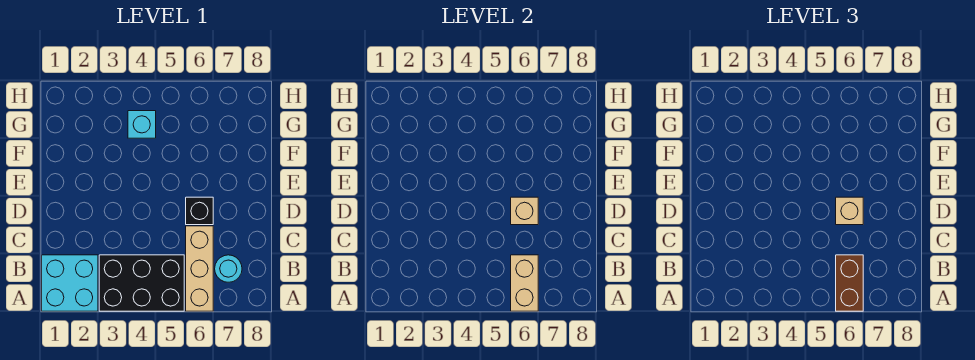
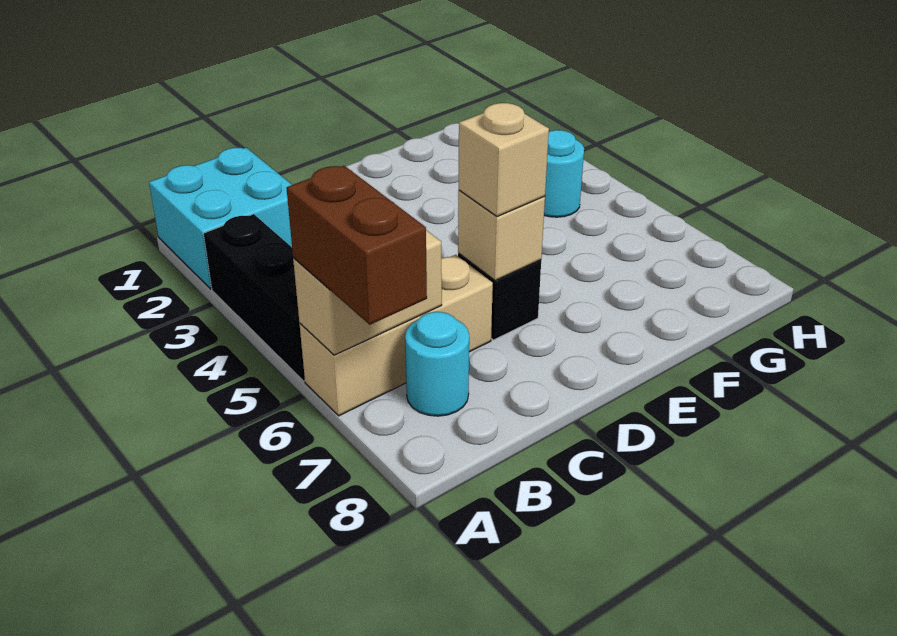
black brick A3:B5 level 1 -> black brick A3:A5 level 1
brown brick A6:B6 level 3 -> brown brick A6:A7 level 3
cyan brick G4 level 1 -> cyan round brick G4 level 1

